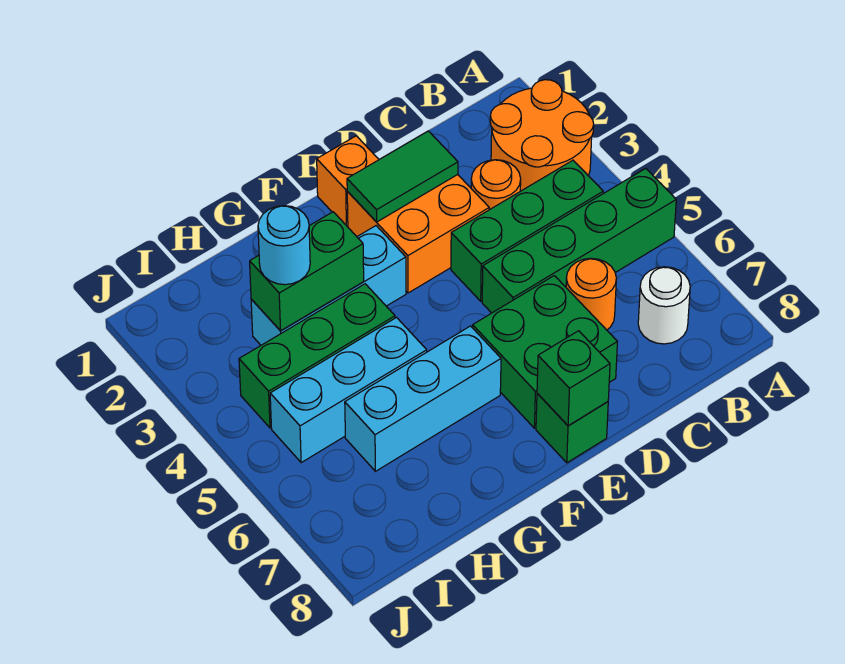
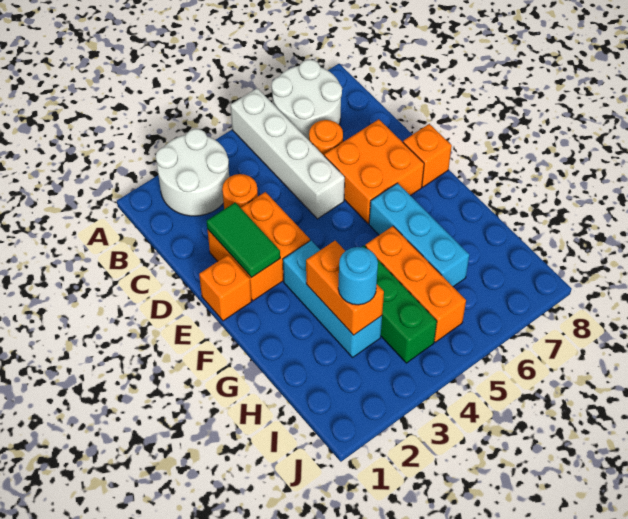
orange round brick A2:B3 level 1 -> white round brick A2:B3 level 1
green brick A5:D5 level 1 -> white brick A5:D5 level 1
green brick B4:D4 level 1 -> none
white round brick B7 level 1 -> white round brick A6:B7 level 1
green brick D6:E7 level 1 -> orange brick D6:E7 level 1
green brick E8 level 1 -> orange brick E8 level 1
green brick E8 level 2 -> none
green brick G3:H3 level 2 -> orange brick G3:H3 level 2
cyan brick G5:I5 level 1 -> orange brick G5:I5 level 1

